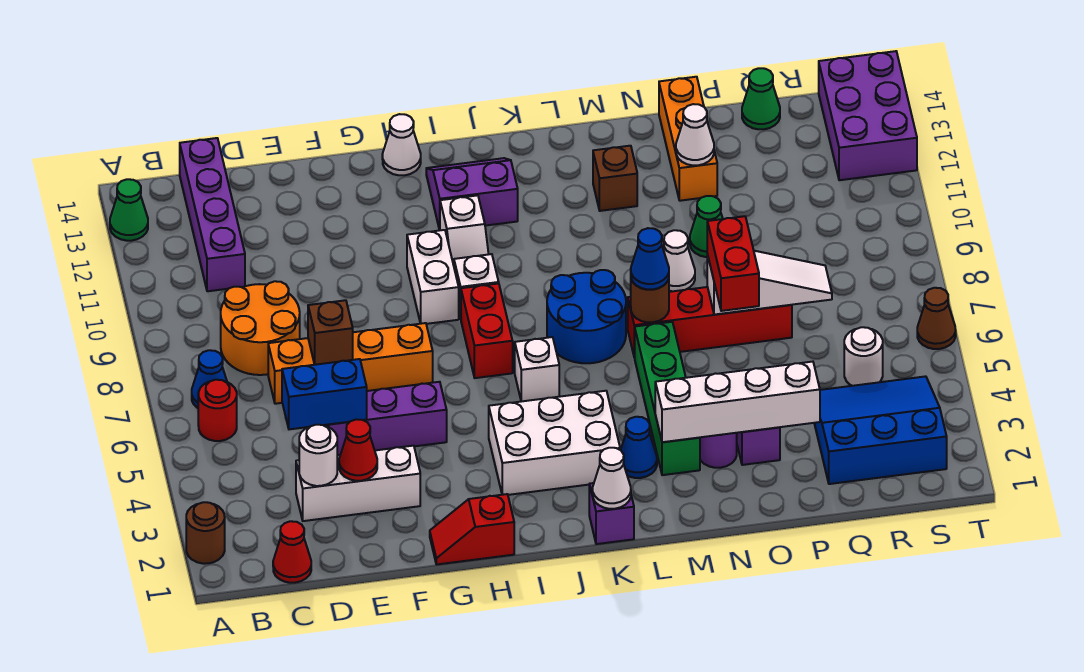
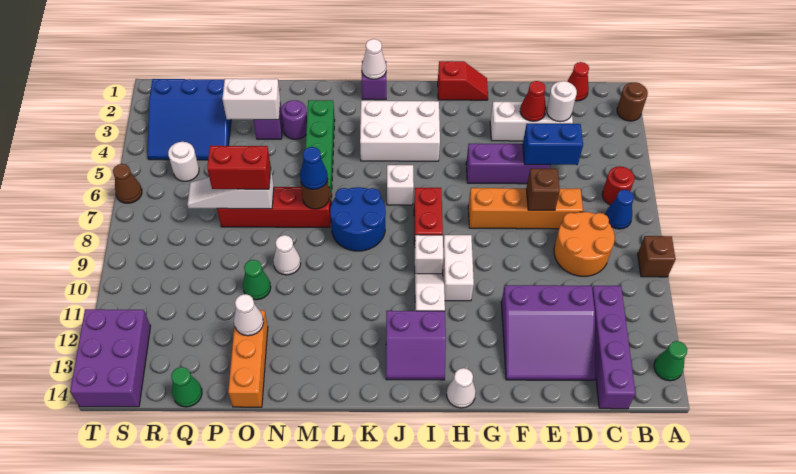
none -> purple slope D11:F13 level 1 top 11
blue cone L3 level 1 -> none
white brick M3:P3 level 2 -> white brick O3:P3 level 2
brown brick M12 level 1 -> brown brick A9 level 1
red brick O6:O7 level 3 -> red brick O7:P7 level 3

